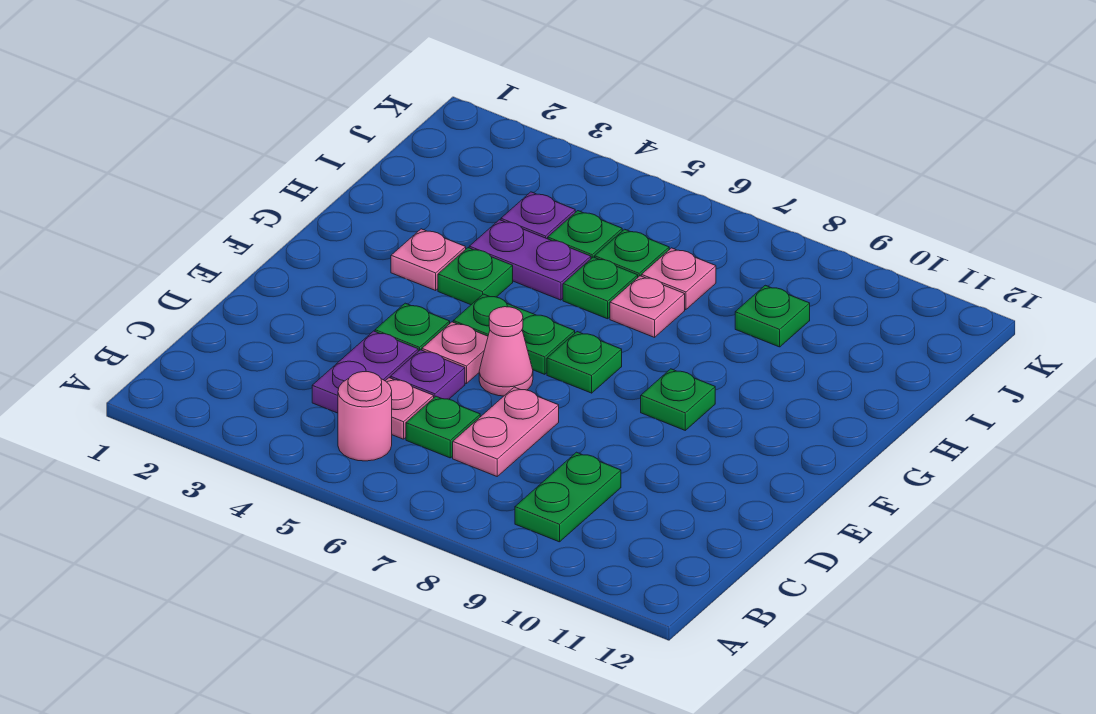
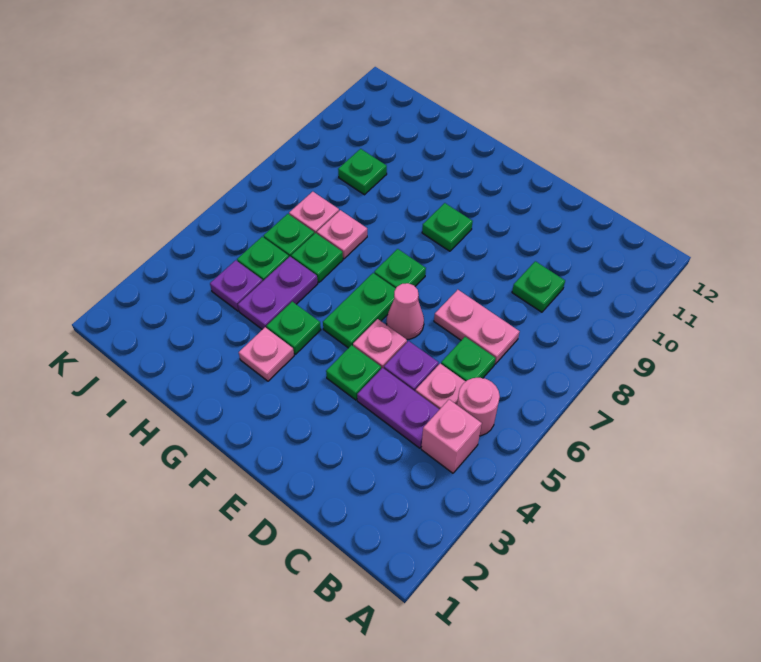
none -> pink brick B4 level 1
green plate B9:C9 level 1 -> green plate C9 level 1

